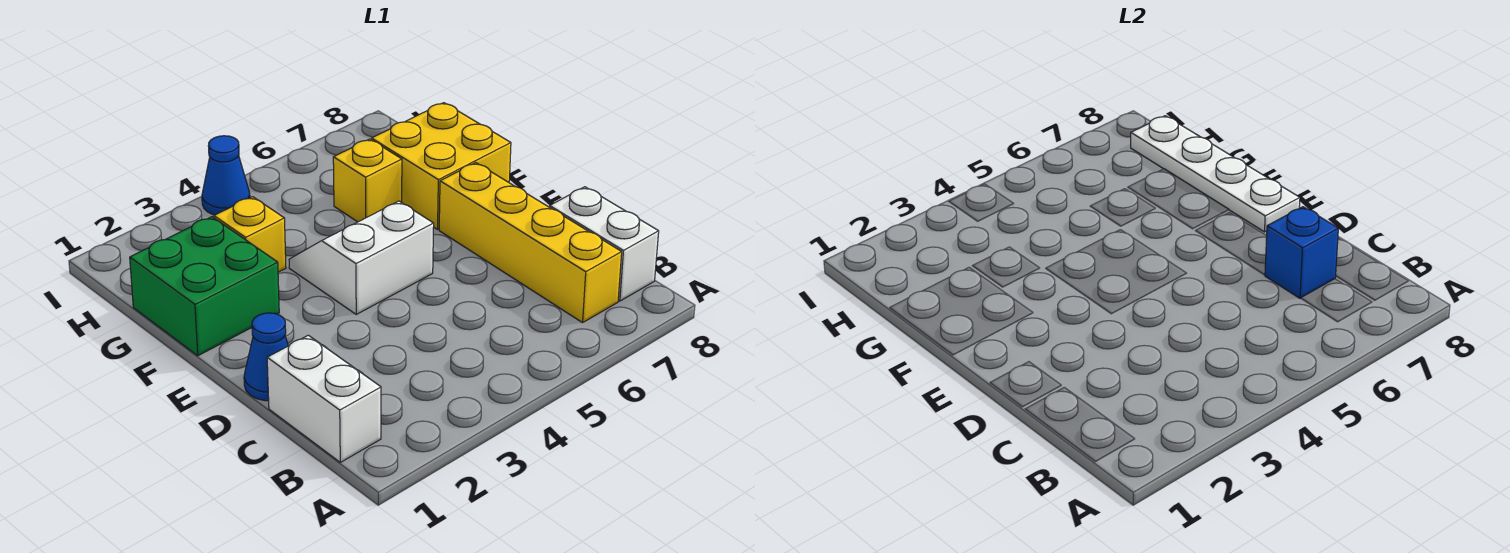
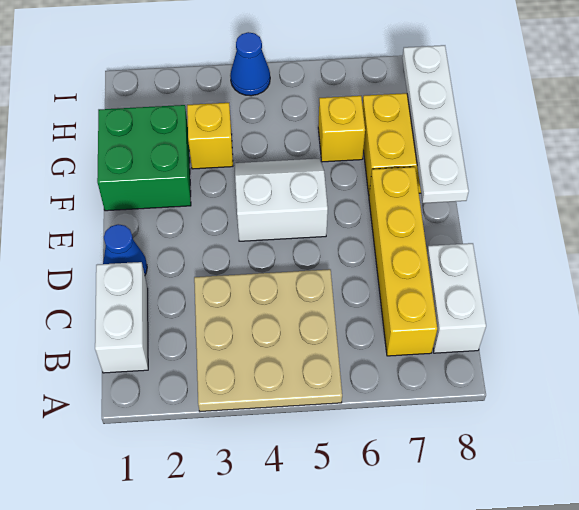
none -> tan plate A3:C5 level 1
blue brick C7 level 2 -> none

